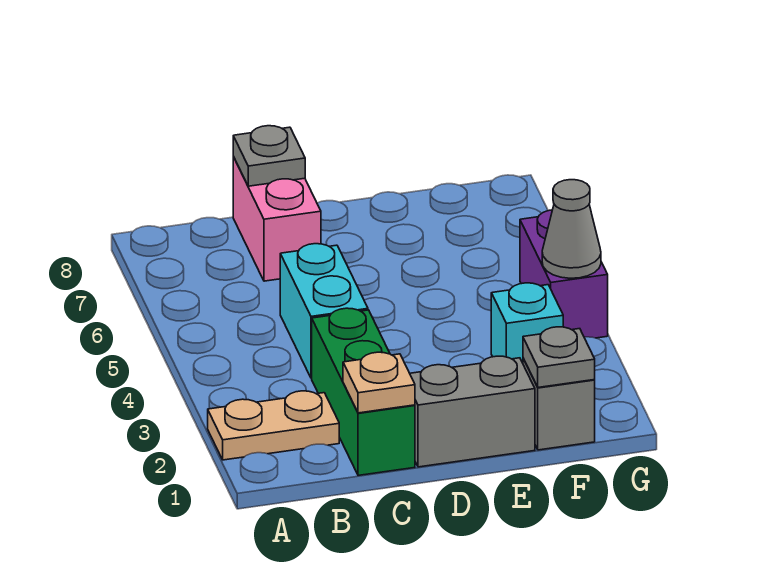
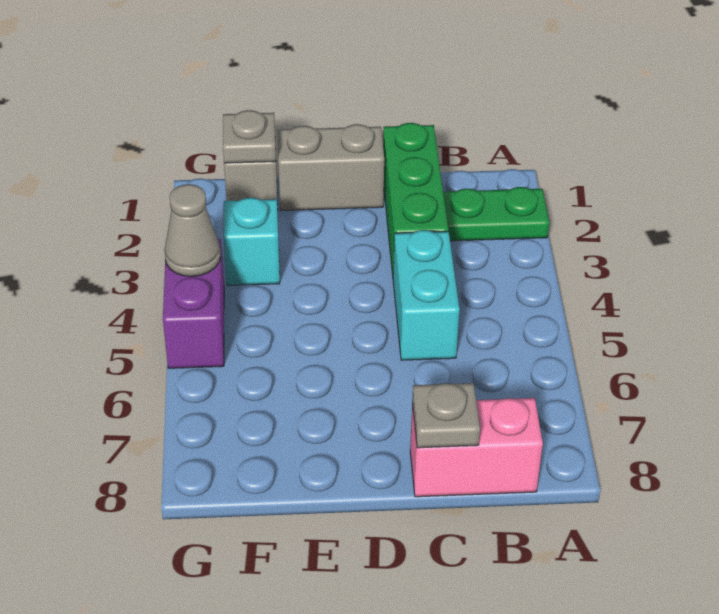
tan plate A2:B2 level 1 -> green plate A2:B2 level 1
tan plate C1 level 2 -> none
pink brick C7:C8 level 1 -> pink brick B8:C8 level 1

